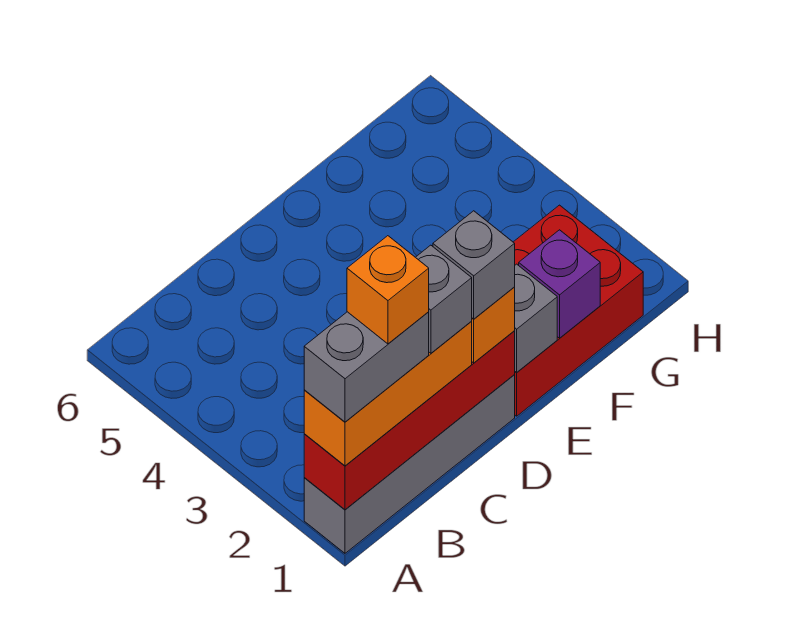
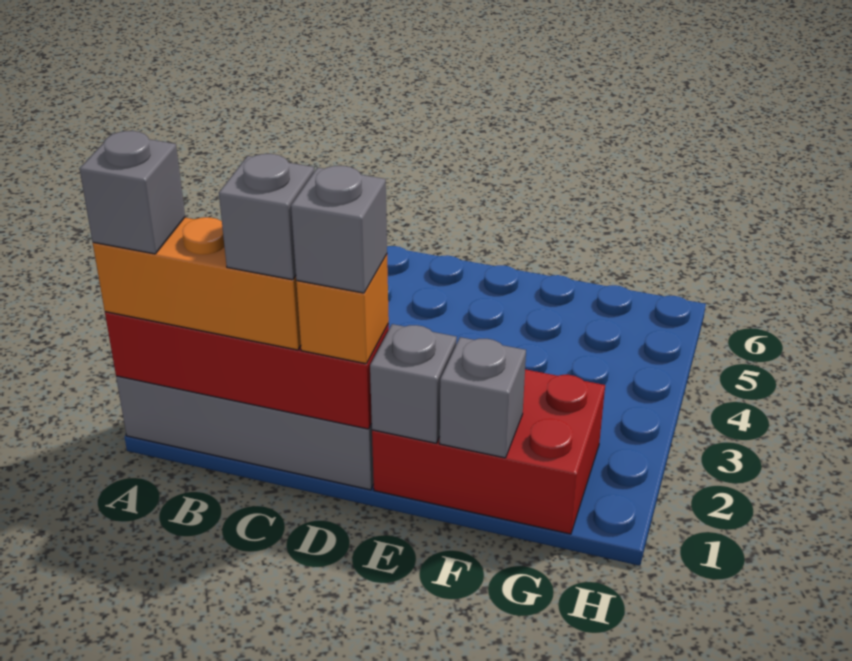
grey brick A1:B1 level 4 -> grey brick A1 level 4
orange brick B1 level 5 -> none
purple brick F1 level 2 -> grey brick F1 level 2

